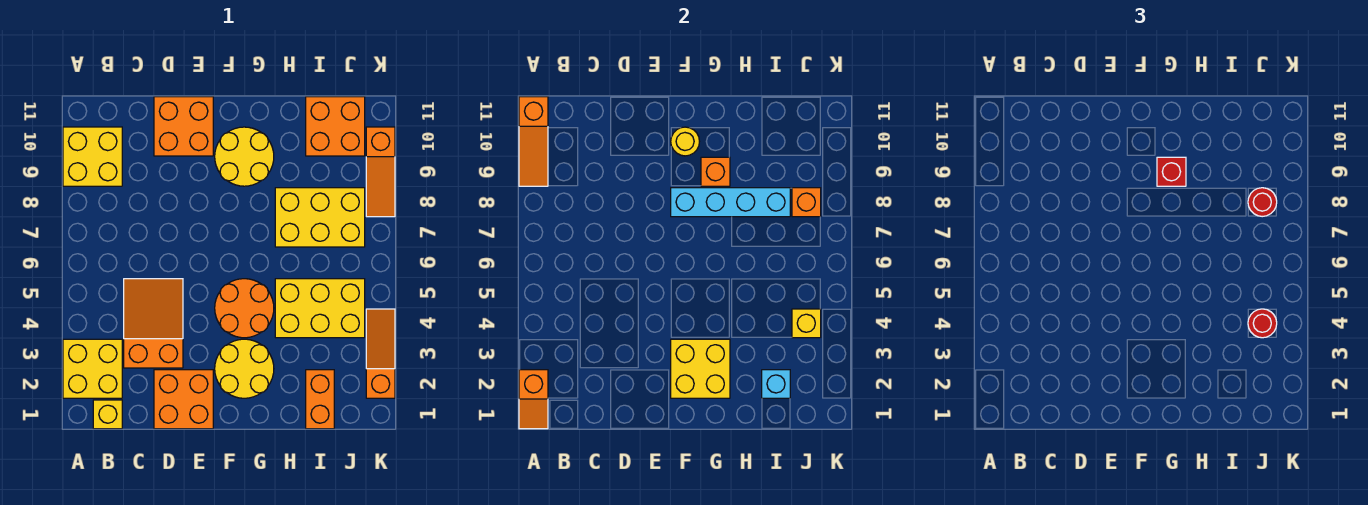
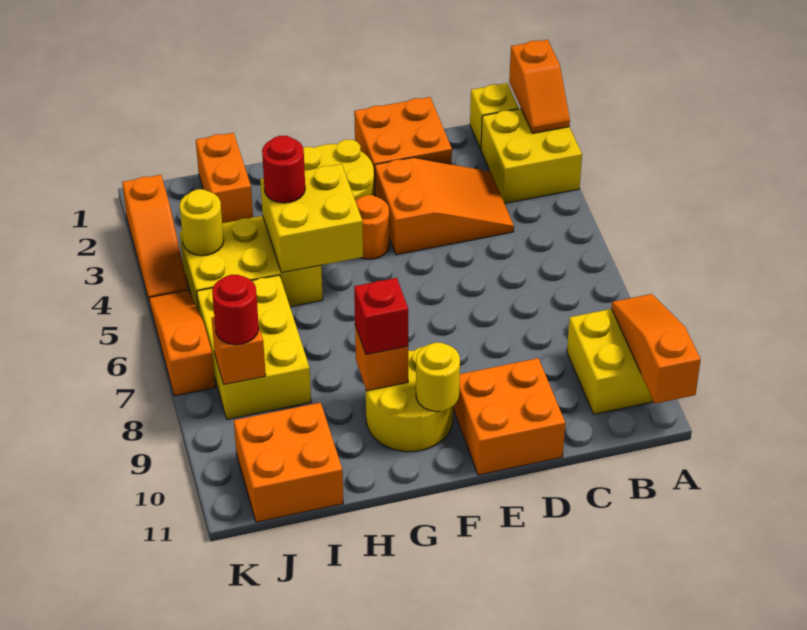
orange slope A1:A2 level 2 top 2 -> orange slope A1:A2 level 2 top 1
orange slope C3:D5 level 1 top 3 -> orange slope C3:E4 level 1 top E
yellow brick F2:G3 level 2 -> yellow brick G4:H5 level 2
orange round brick F4:G5 level 1 -> orange round brick F4 level 1
cyan brick F8:I8 level 2 -> none
yellow brick H7:J8 level 1 -> yellow brick I6:J8 level 1
cyan brick I2 level 2 -> none
yellow brick J4 level 2 -> yellow round brick J4 level 2
red round brick J4 level 3 -> red round brick H4 level 3
orange slope K8:K10 level 1 top 10 -> orange slope K5:K7 level 1 top 7

